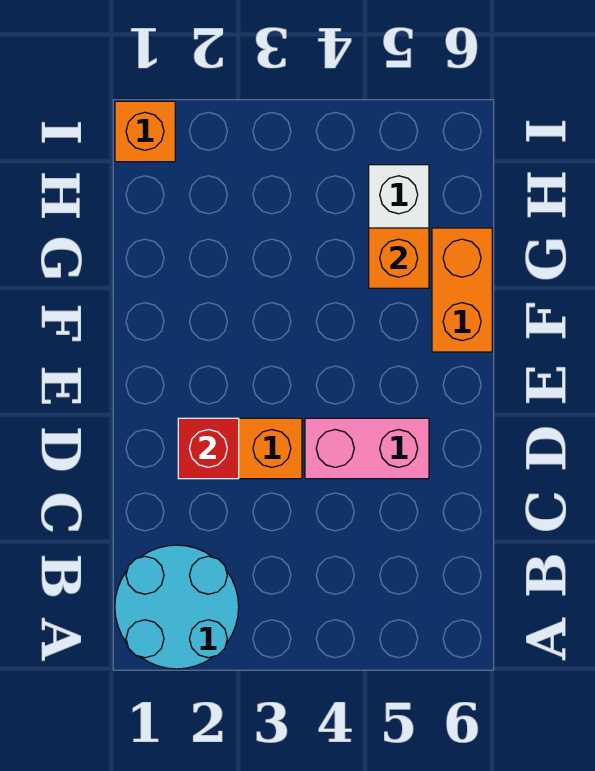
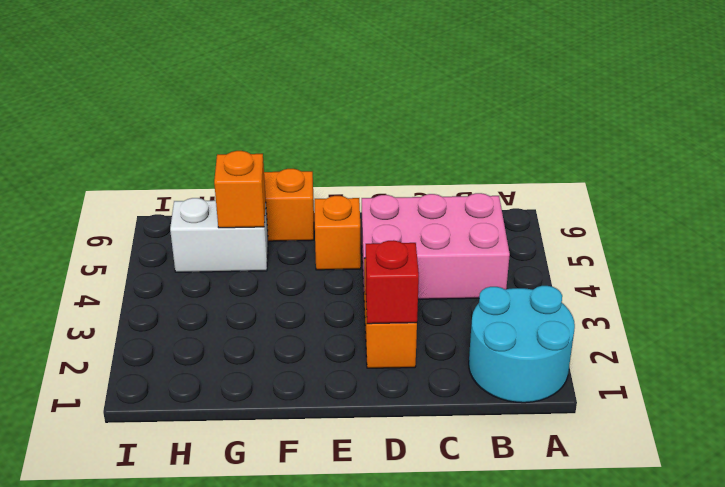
pink brick D4:D5 level 1 -> pink brick B4:D5 level 1
orange brick I1 level 1 -> orange brick E5 level 1

